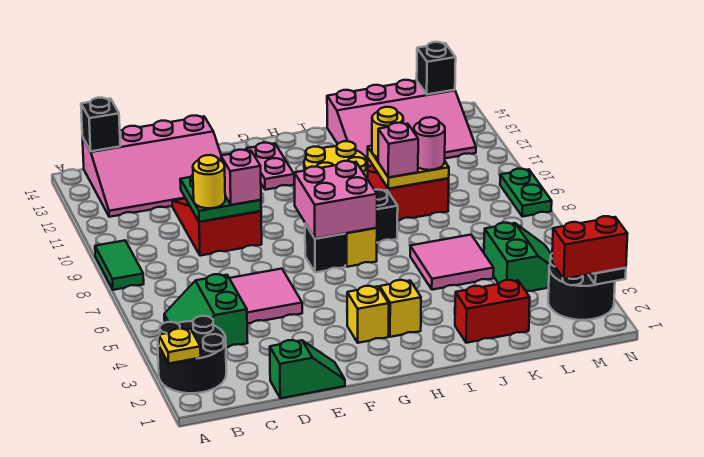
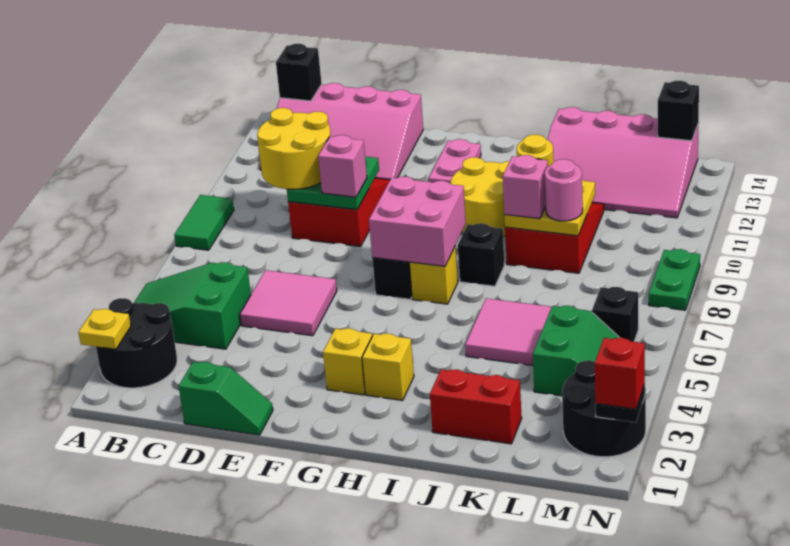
green slope B4:C5 level 1 top C -> green slope A4:C5 level 1 top C
yellow round brick D9 level 3 -> yellow round brick C9:D10 level 3
red brick M2:N2 level 3 -> red brick N2 level 3
none -> black brick M6 level 1

